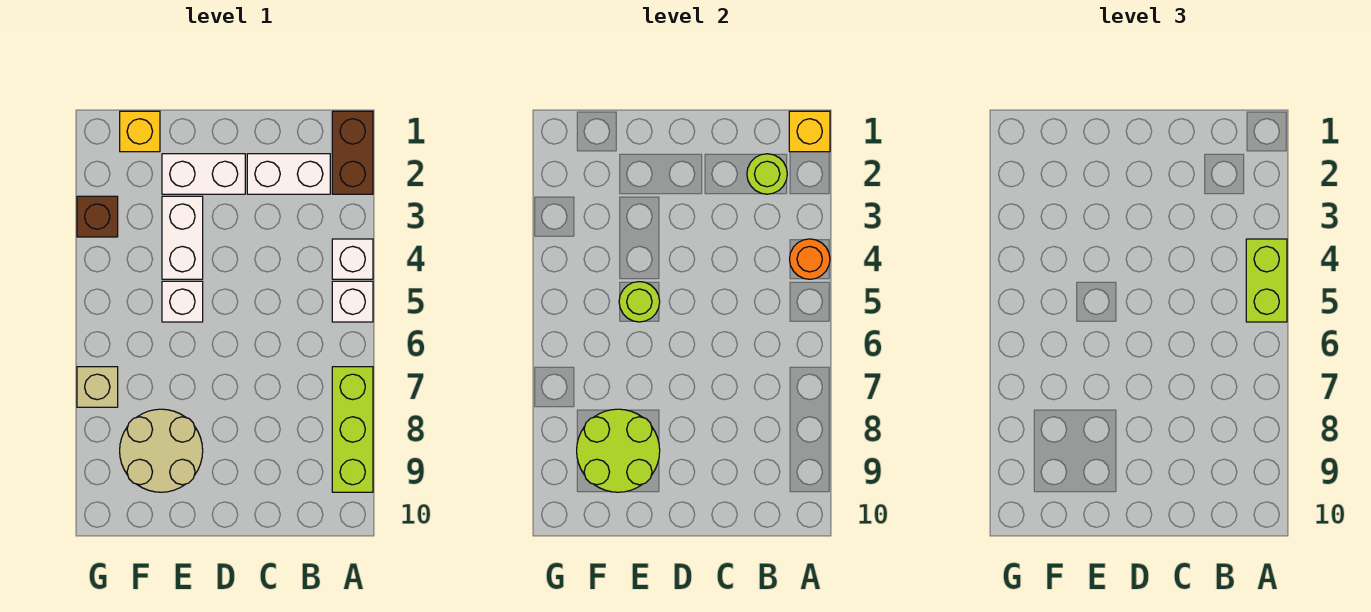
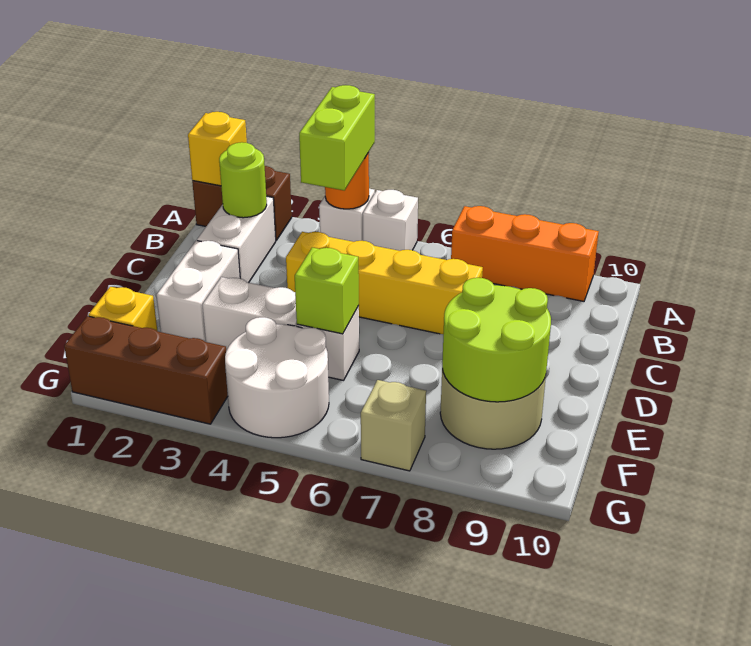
lime brick A4:A5 level 3 -> lime brick A4:B4 level 3
lime brick A7:A9 level 1 -> orange brick A7:A9 level 1
none -> yellow brick C4:C7 level 1
lime round brick E5 level 2 -> lime brick E5 level 2
none -> white round brick F4:G5 level 1
brown brick G3 level 1 -> brown brick G1:G3 level 1

